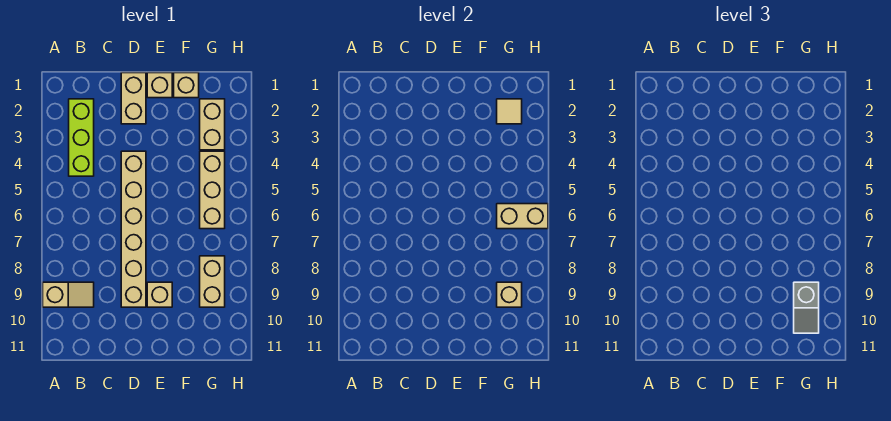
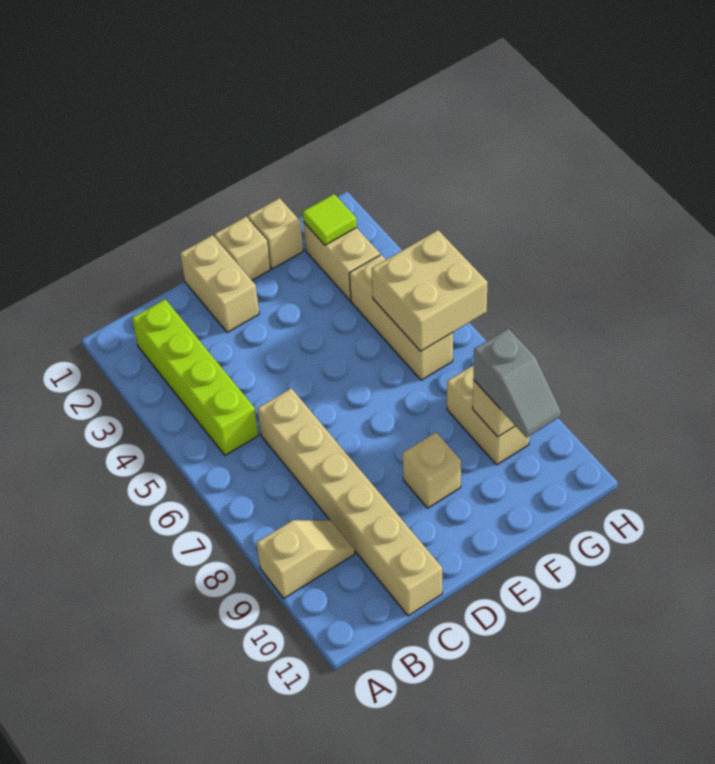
lime brick B2:B4 level 1 -> lime brick B2:B5 level 1
tan brick D4:D9 level 1 -> tan brick C6:C11 level 1
tan tile G2 level 2 -> lime tile G2 level 2
tan brick G6:H6 level 2 -> tan brick G5:H6 level 2

